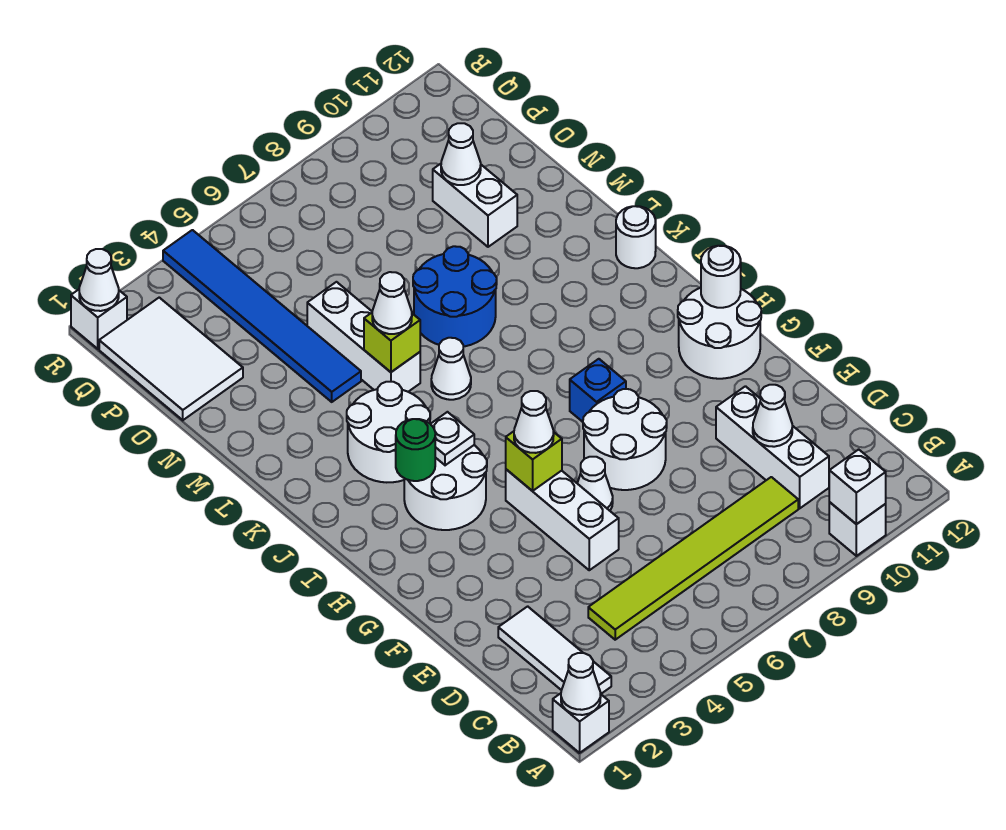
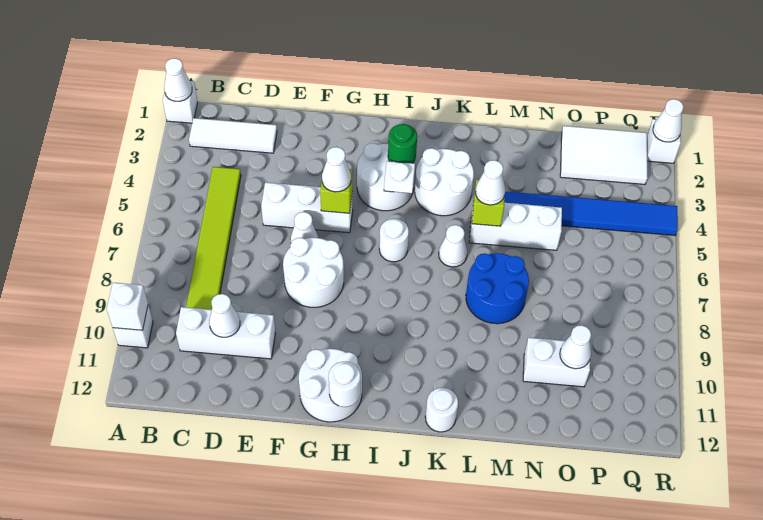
blue brick H8 level 1 -> none
none -> white round brick I6 level 1

